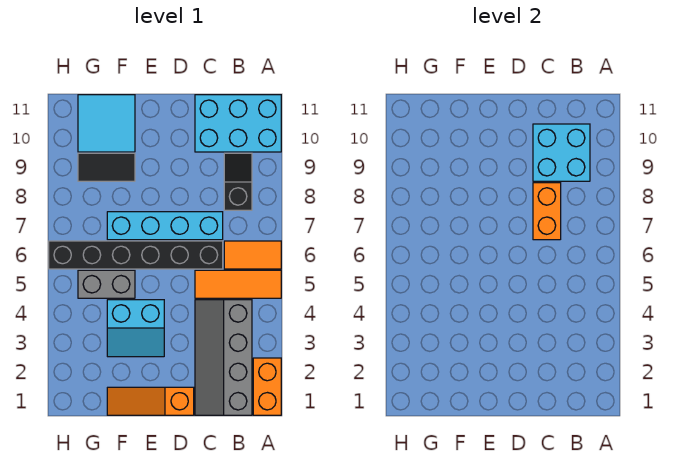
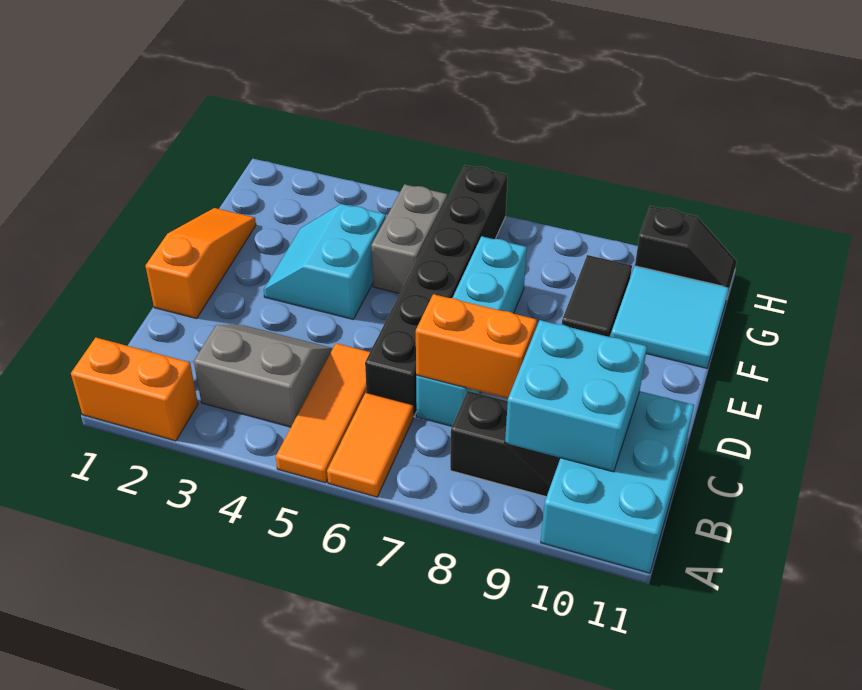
grey slope B1:C4 level 1 top B -> grey slope B3:C4 level 1 top B
none -> black slope H10:H11 level 1 top 10

